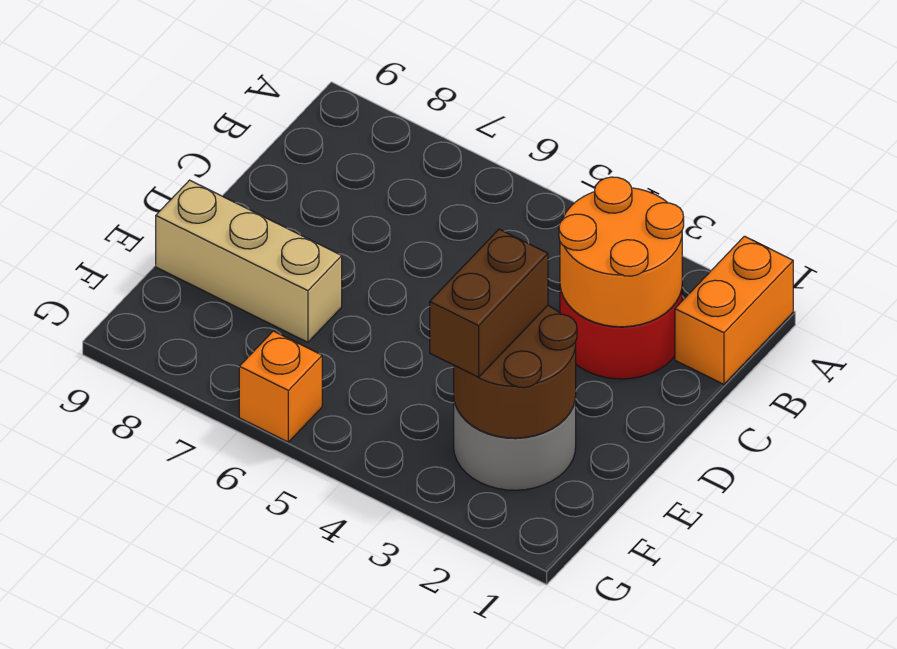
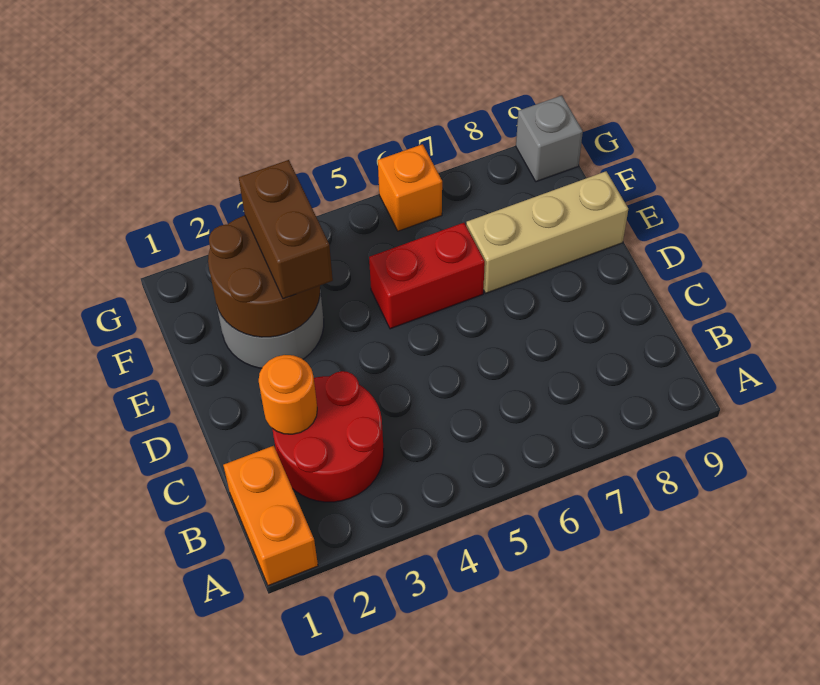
orange round brick B2:C3 level 2 -> orange round brick C2 level 2
none -> red brick E5:E6 level 1
none -> grey brick G9 level 1

